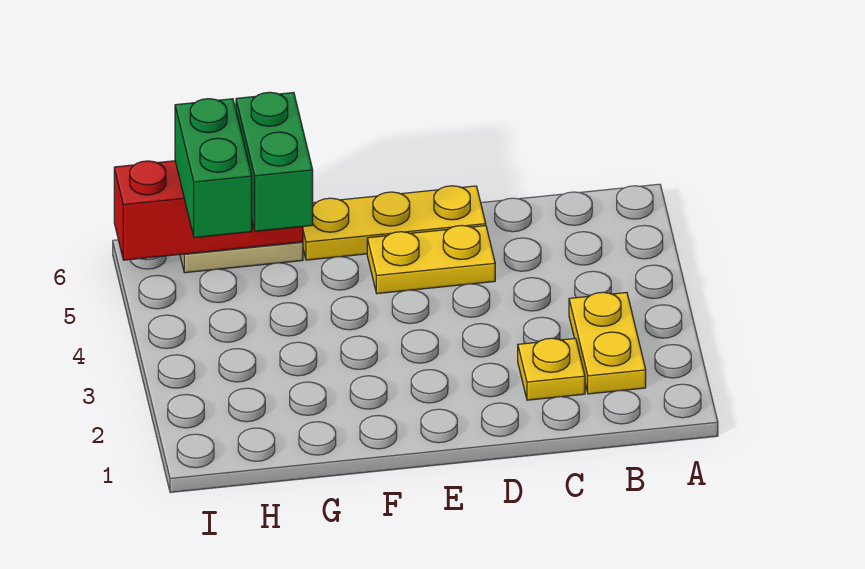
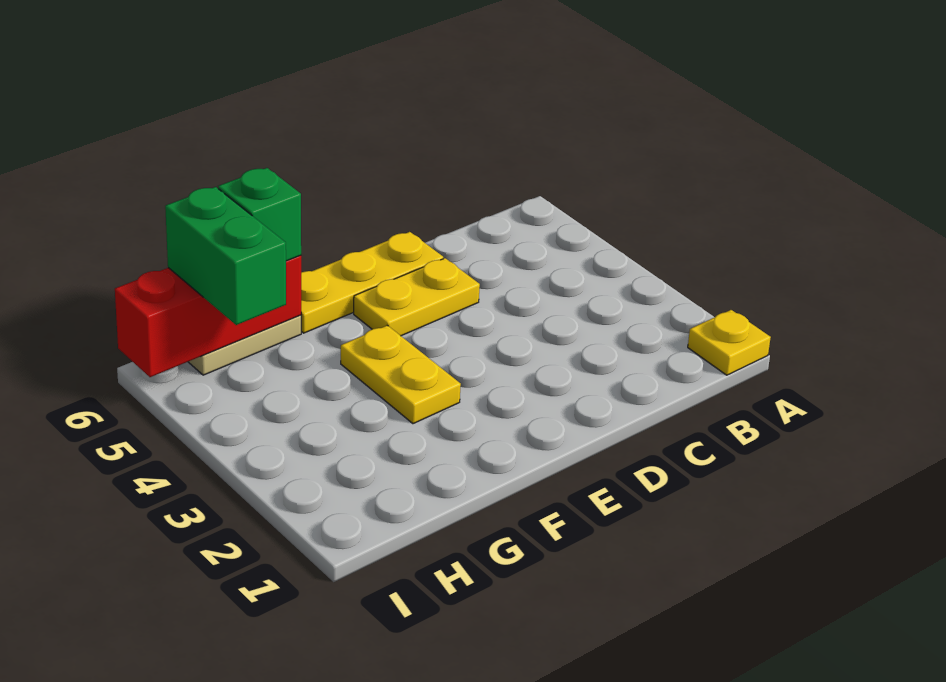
yellow plate B2:B3 level 1 -> yellow plate F3:F4 level 1
yellow plate C2 level 1 -> yellow plate A1 level 1
green brick G5:G6 level 3 -> green brick G6 level 3

